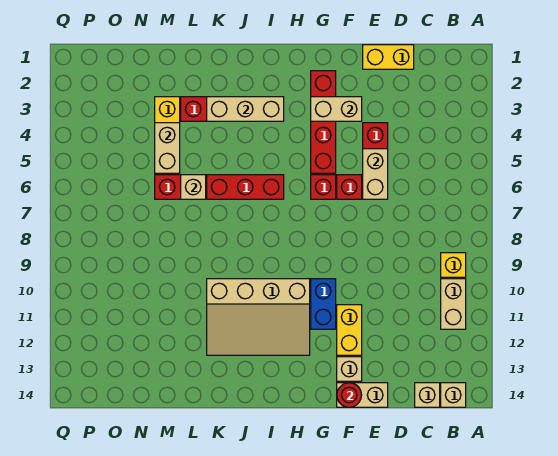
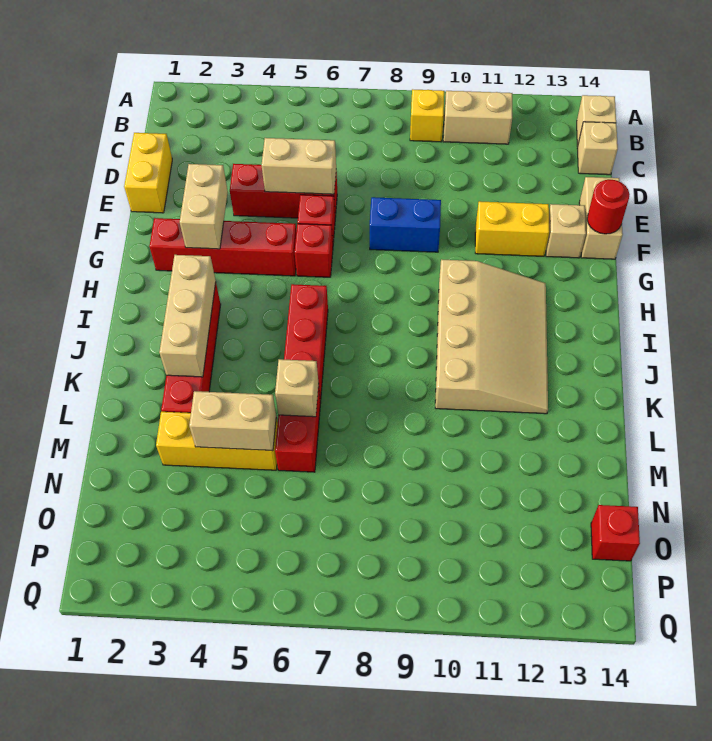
blue brick G10:G11 level 1 -> blue brick F8:F9 level 1
none -> red brick O14 level 1

